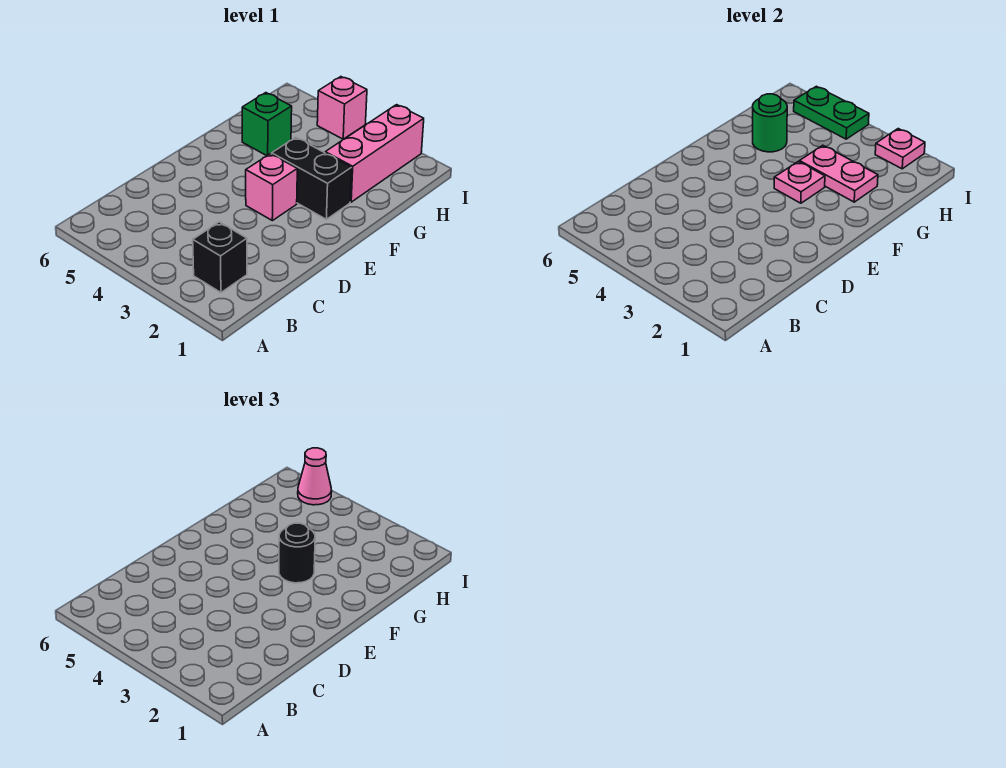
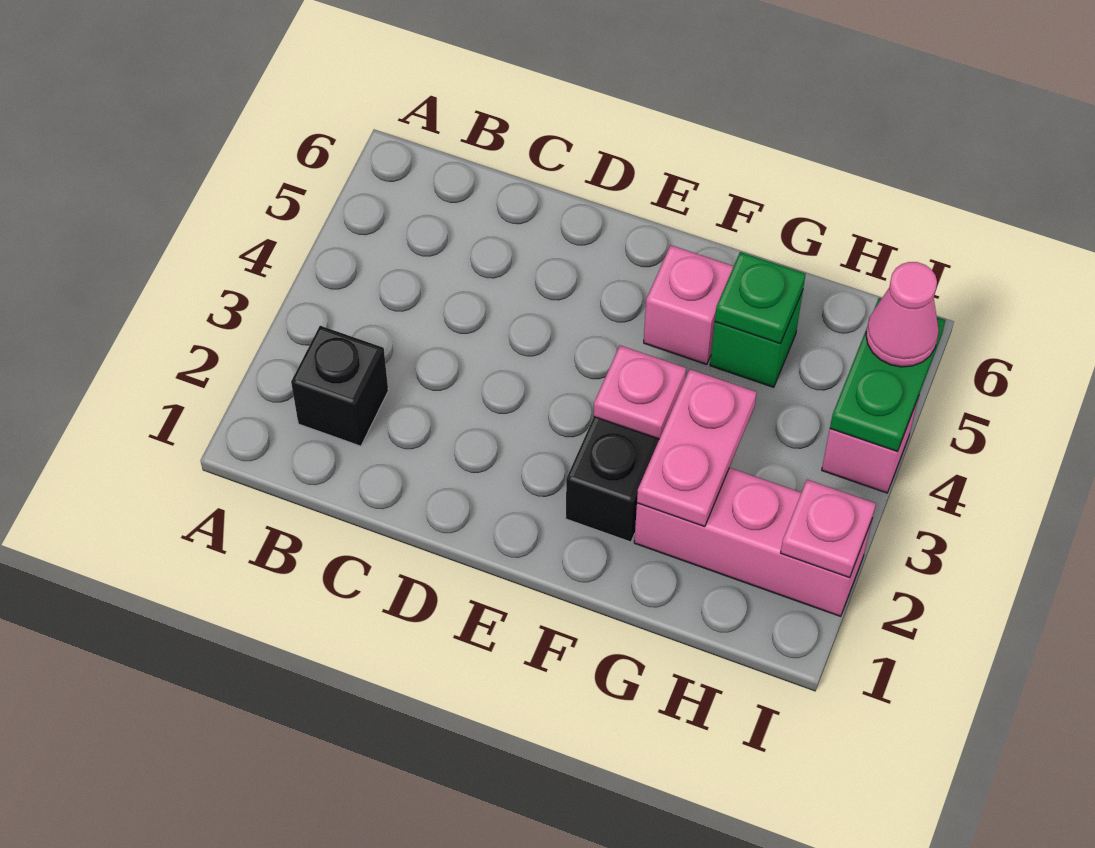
pink brick E3 level 1 -> pink brick F5 level 1
black round brick F3 level 3 -> none
green round brick G5 level 2 -> green plate G5 level 2

